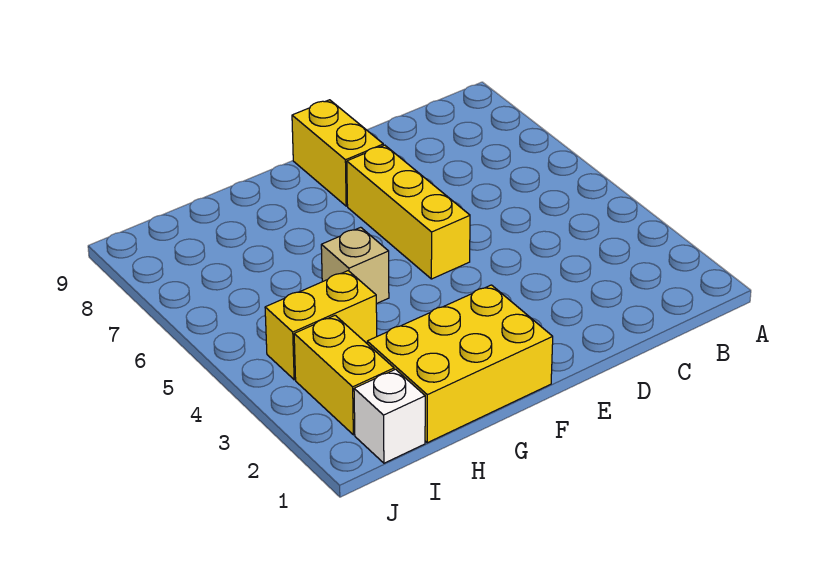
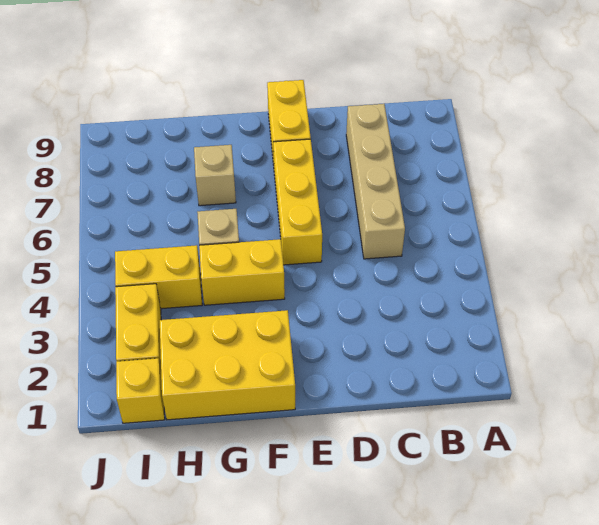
none -> tan brick C5:C8 level 1
none -> yellow brick F4:G4 level 1
none -> tan brick G7 level 1
white brick I1 level 1 -> yellow brick I1 level 1

